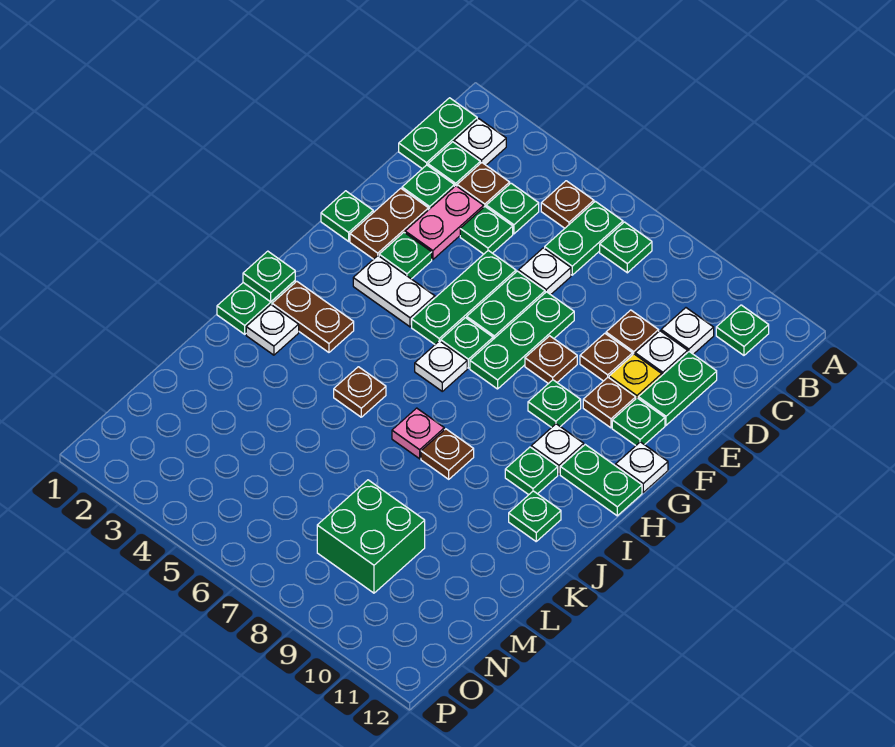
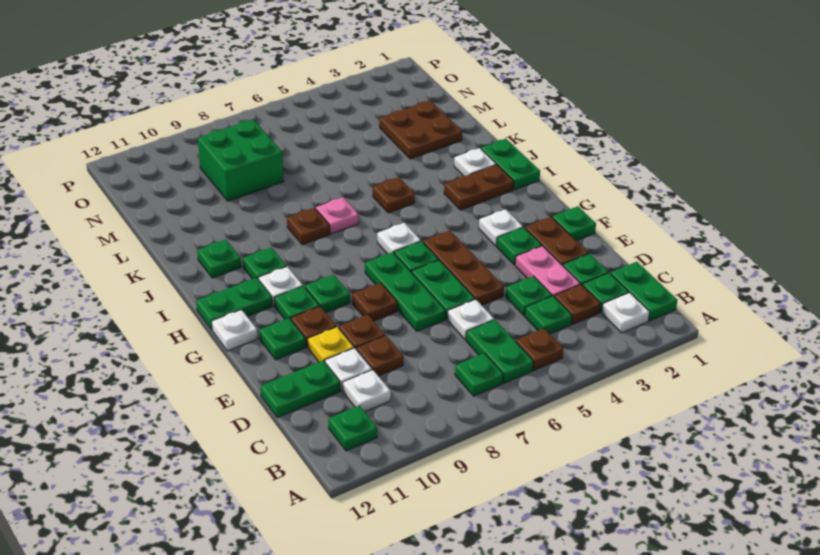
green plate D11:E11 level 1 -> green plate D11:D12 level 1
green plate E5:G5 level 1 -> brown plate E5:G5 level 1
white plate G3:G4 level 1 -> white plate G3 level 1
green plate I1 level 2 -> green plate G10 level 1
none -> brown plate L2:M3 level 1

